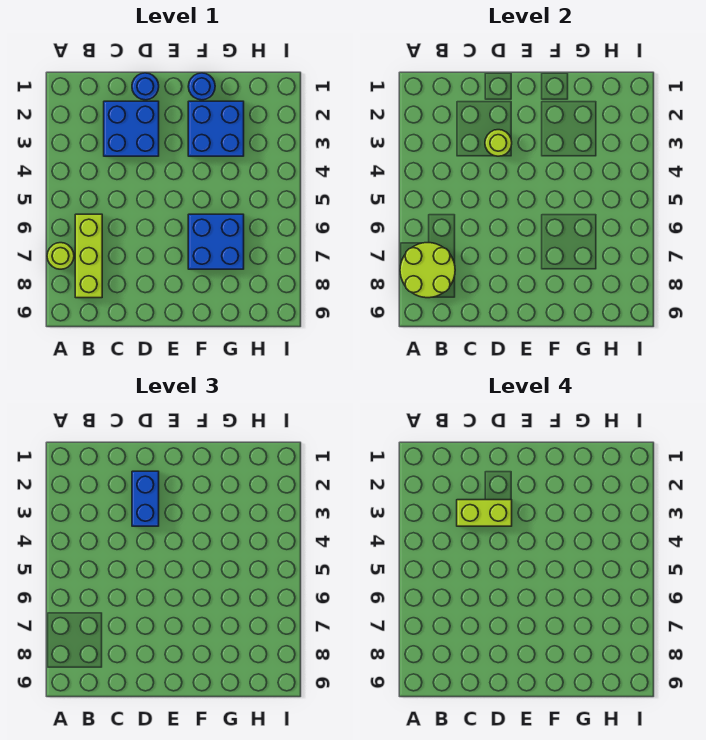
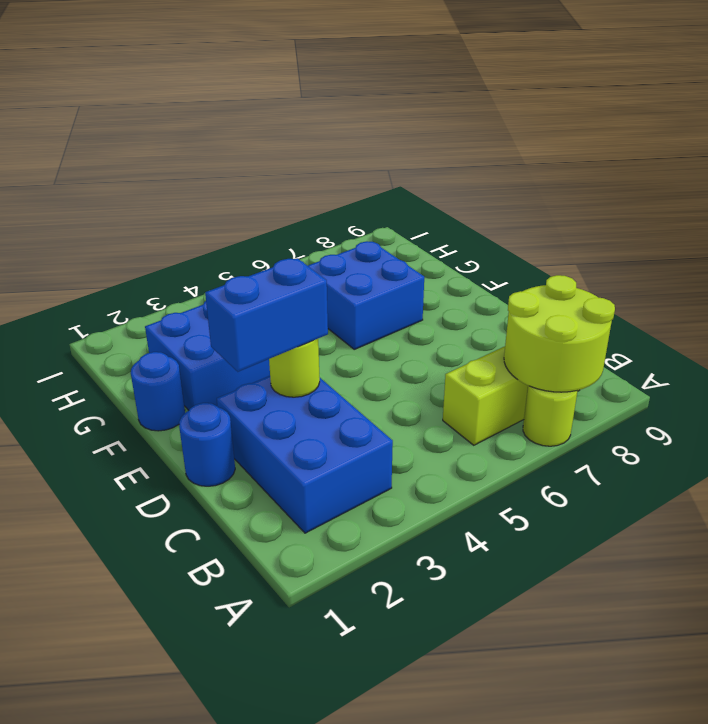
blue brick C2:D3 level 1 -> blue brick B2:D3 level 1
lime brick C3:D3 level 4 -> none

